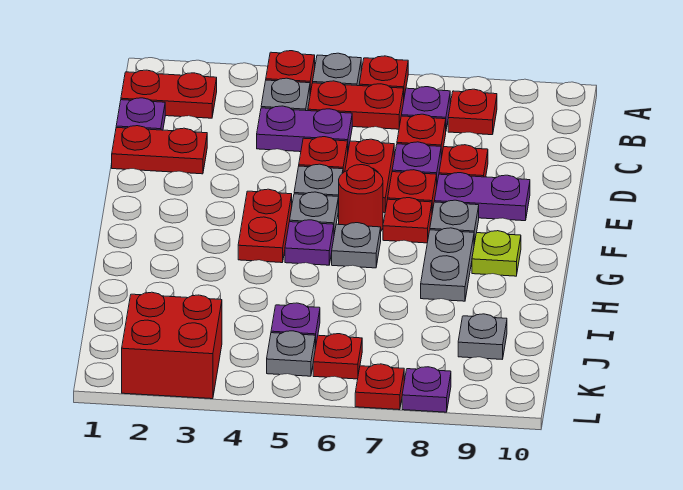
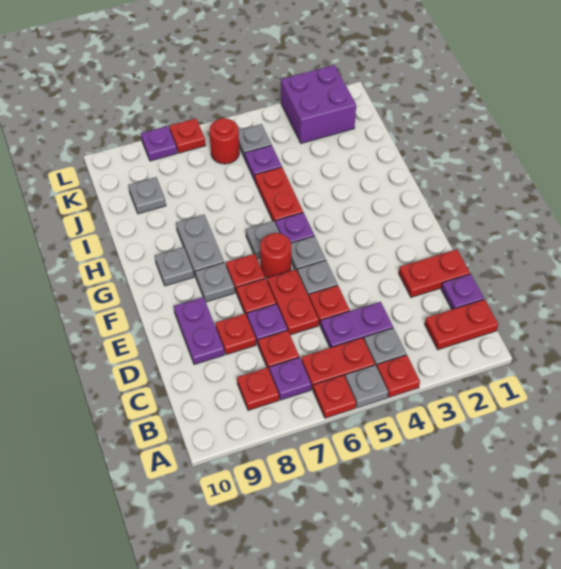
purple plate E8:E9 level 1 -> purple plate D9:E9 level 1
red plate F4:G4 level 1 -> red plate H5:I5 level 1
lime plate G9 level 1 -> grey plate G9 level 1
red brick K2:L3 level 1 -> purple brick K2:L3 level 1
red plate K6 level 1 -> red round brick K6 level 1

